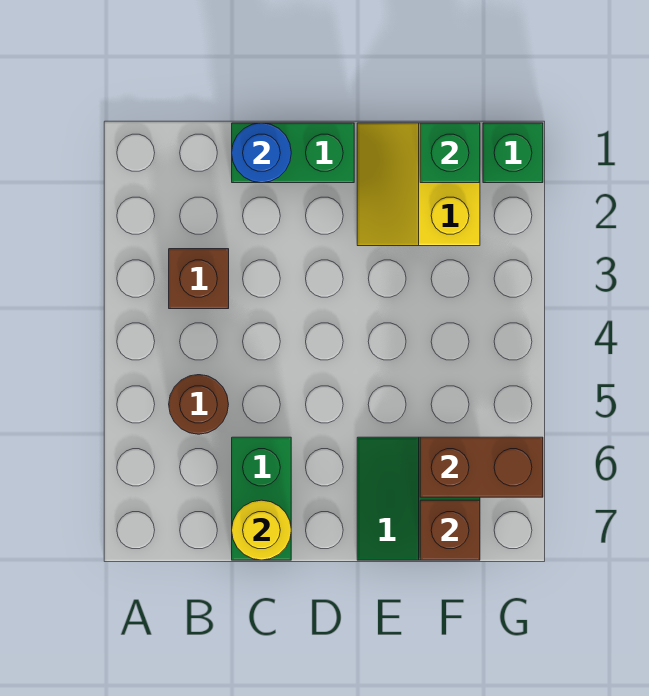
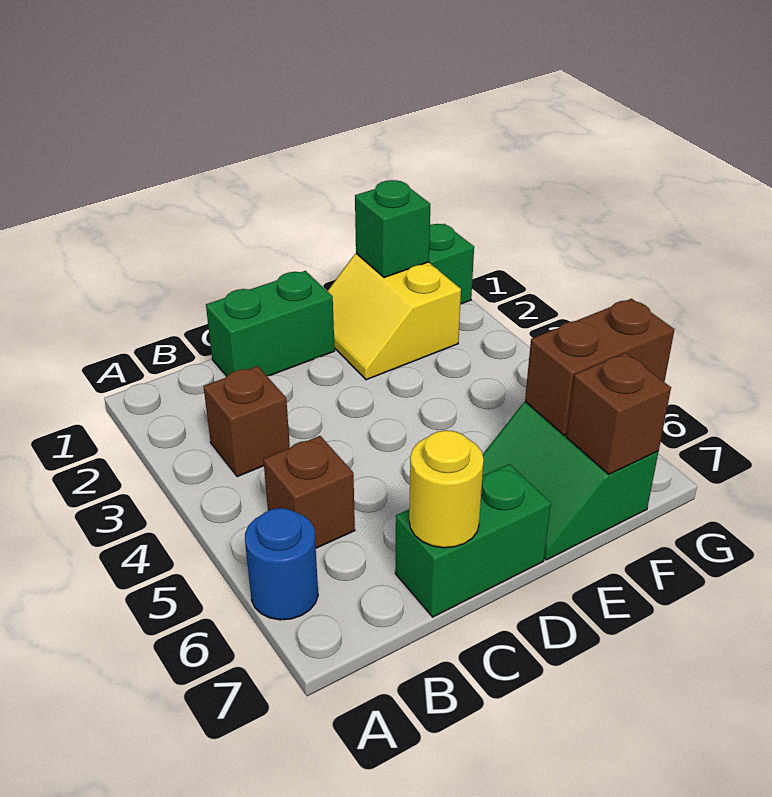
brown round brick B5 level 1 -> brown brick B5 level 1
blue round brick C1 level 2 -> blue round brick A6 level 1
green brick C6:C7 level 1 -> green brick C7:D7 level 1

